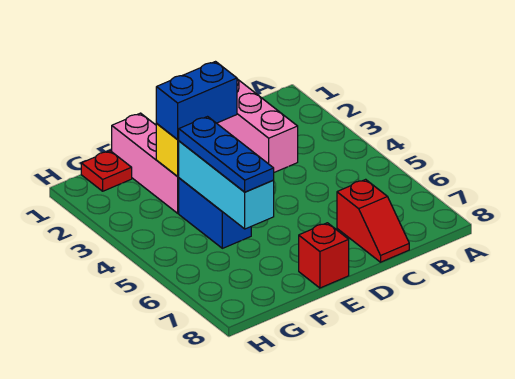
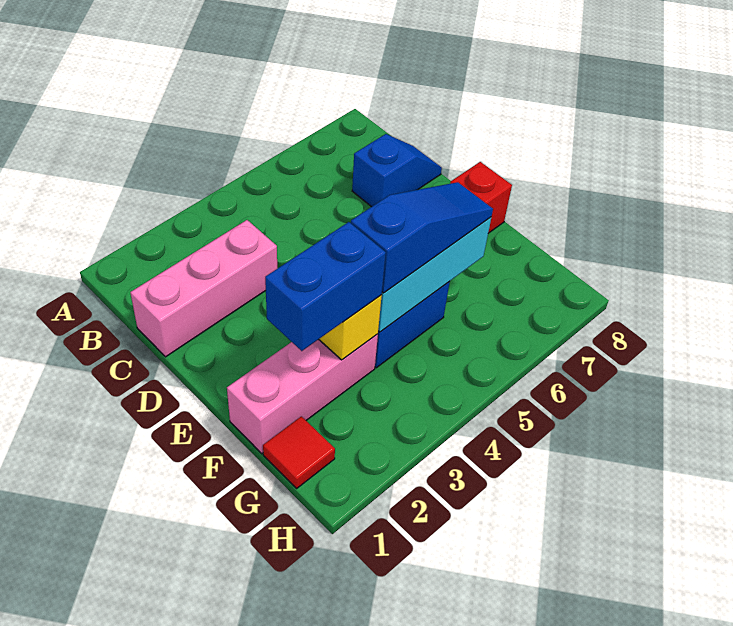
red slope C7:C8 level 1 top 7 -> blue slope C7:C8 level 1 top 7
blue brick E3:F3 level 3 -> blue brick F2:F3 level 3
blue plate F4:F6 level 3 -> blue slope F4:F6 level 3 top 4
red plate G1 level 1 -> red tile G1 level 1

